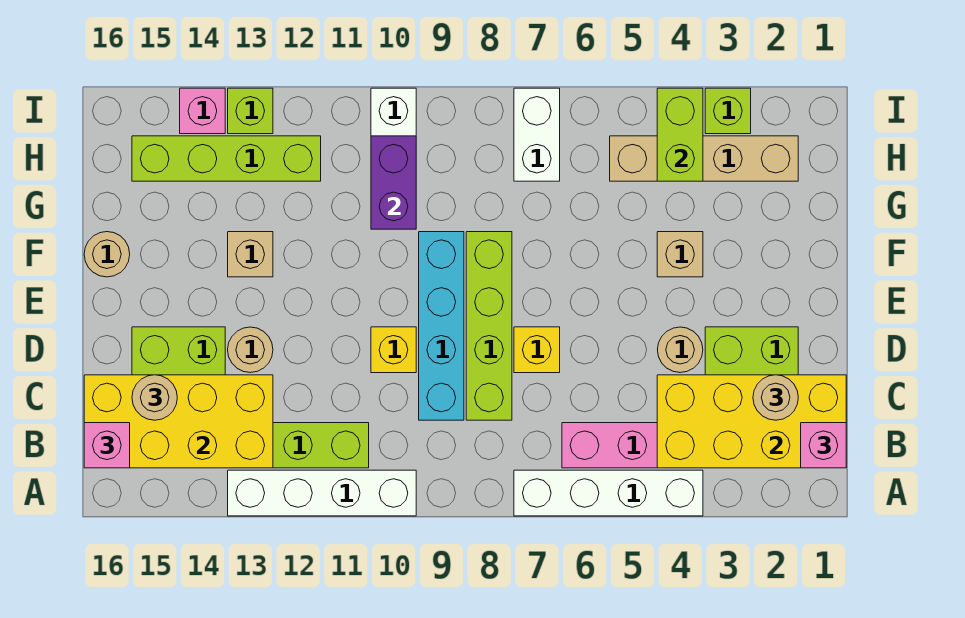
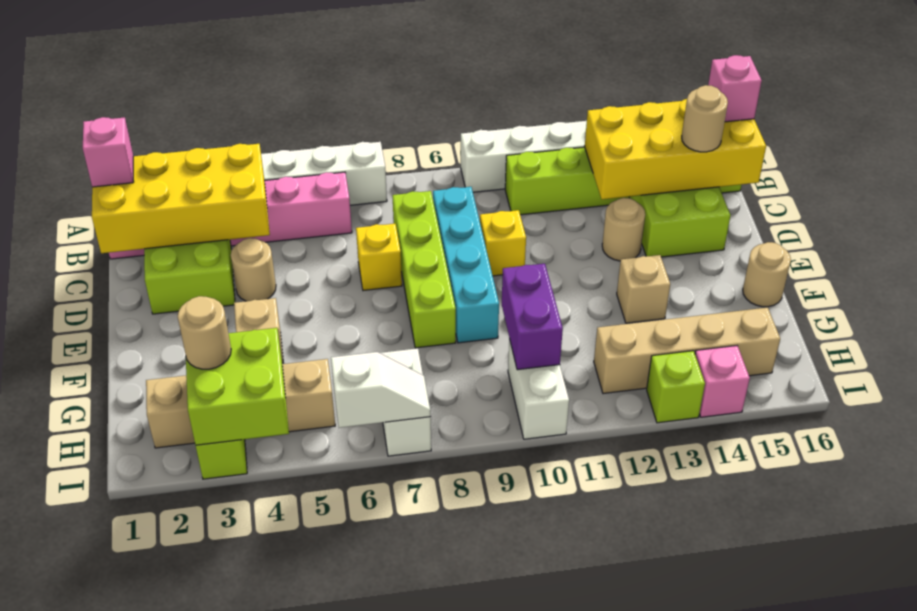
tan round brick C2 level 3 -> tan round brick H3 level 3
lime brick H4:I4 level 2 -> lime brick H3:I4 level 2
lime brick H12:H15 level 1 -> tan brick H12:H15 level 1
none -> white slope I6:I7 level 2 top 6

